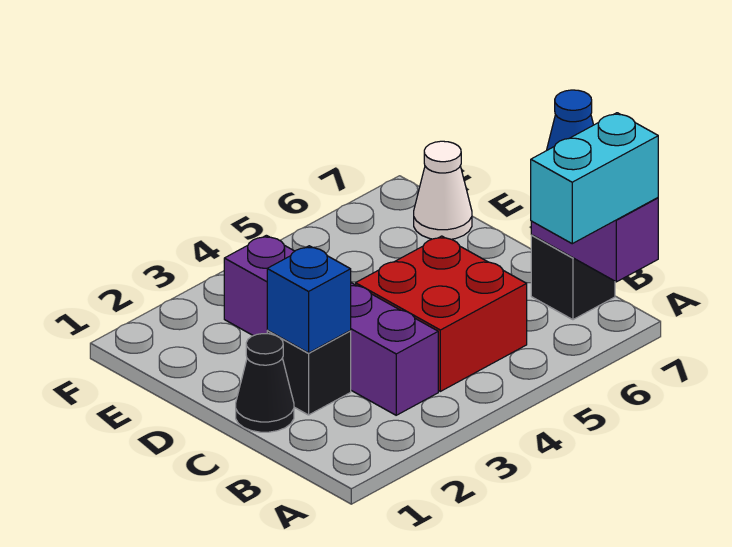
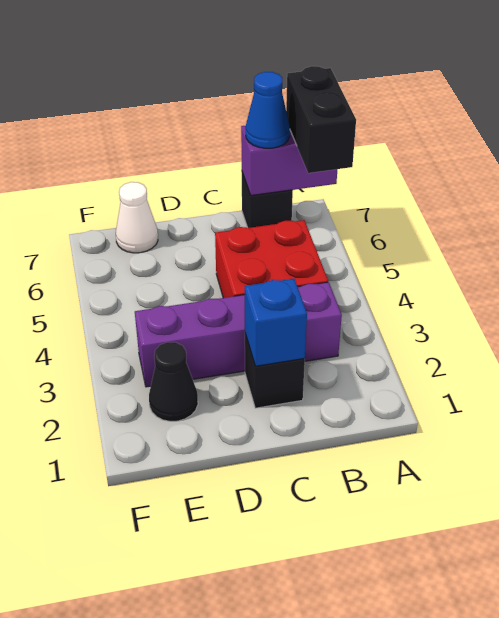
cyan brick A6:A7 level 3 -> black brick A6:A7 level 3
black cone C1 level 1 -> black cone E2 level 1

